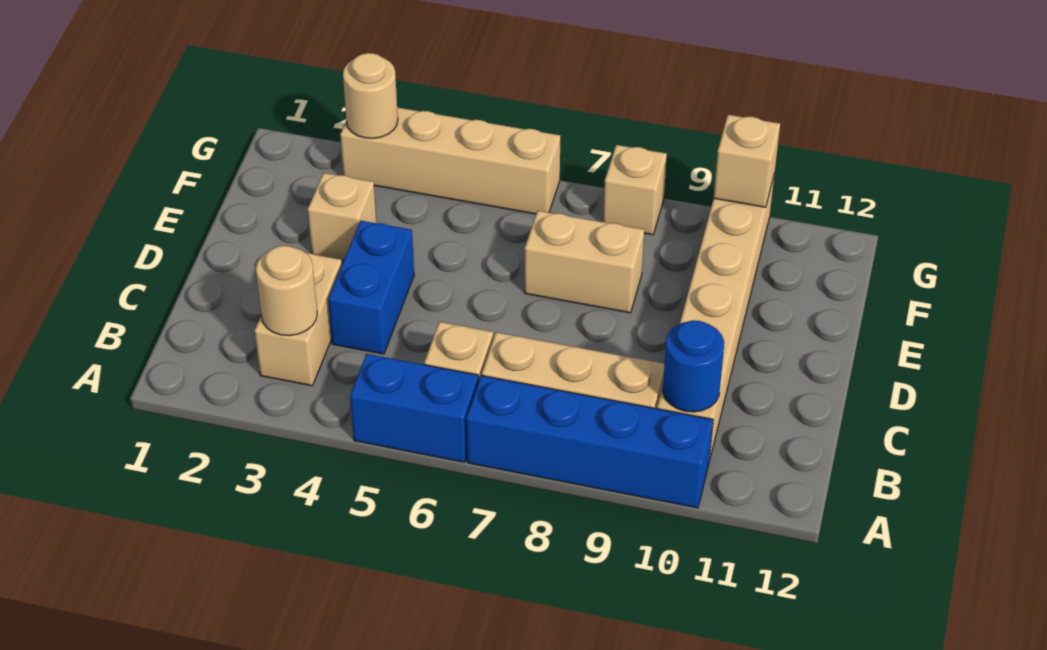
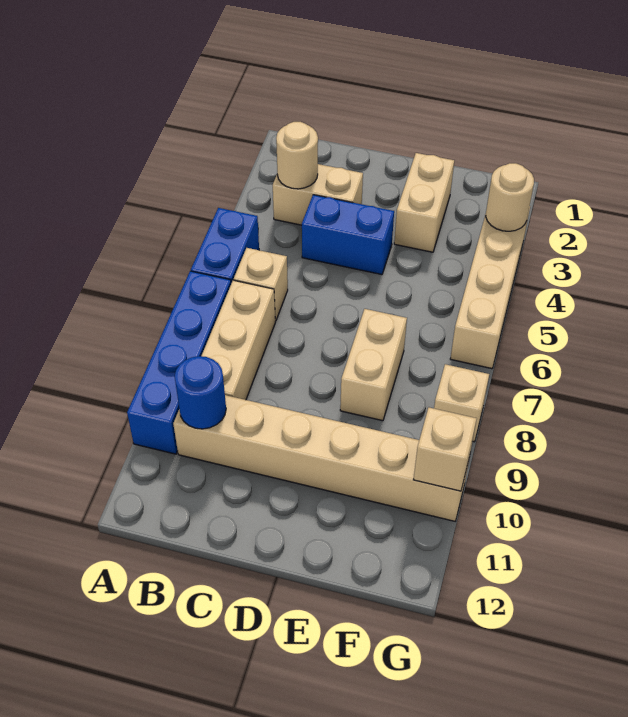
tan brick E3 level 1 -> tan brick E2:E3 level 1

